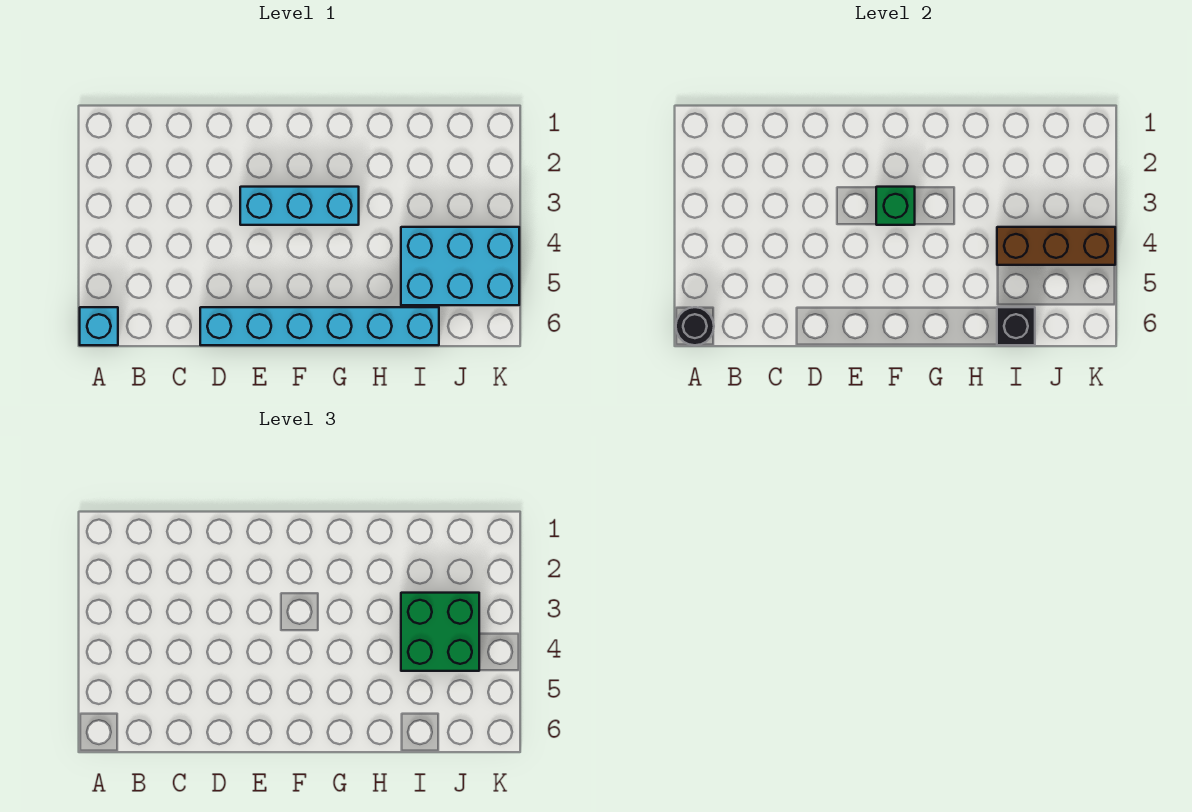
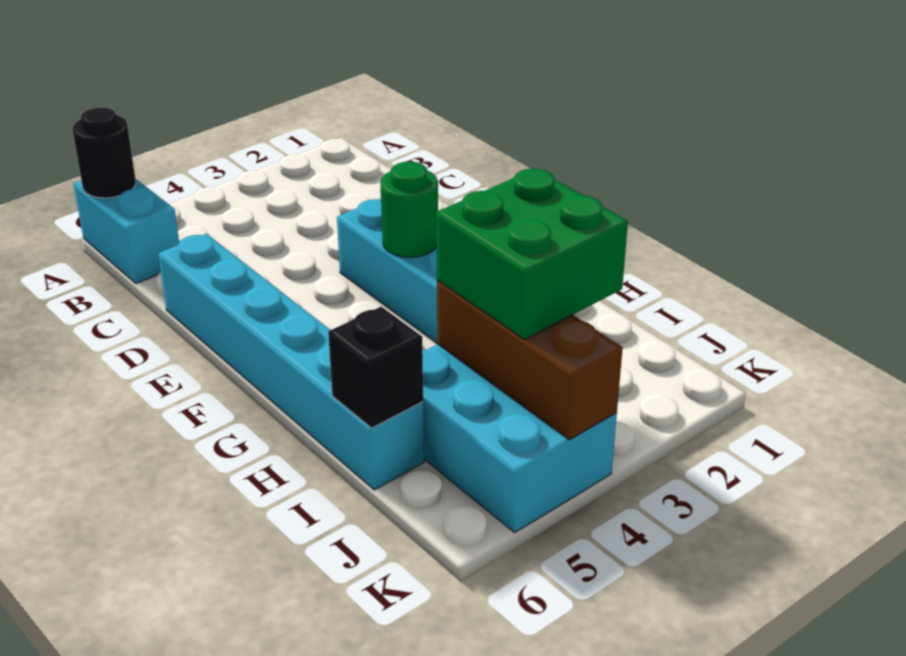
cyan brick A6 level 1 -> cyan brick A6:B6 level 1
green brick F3 level 2 -> green round brick F3 level 2

